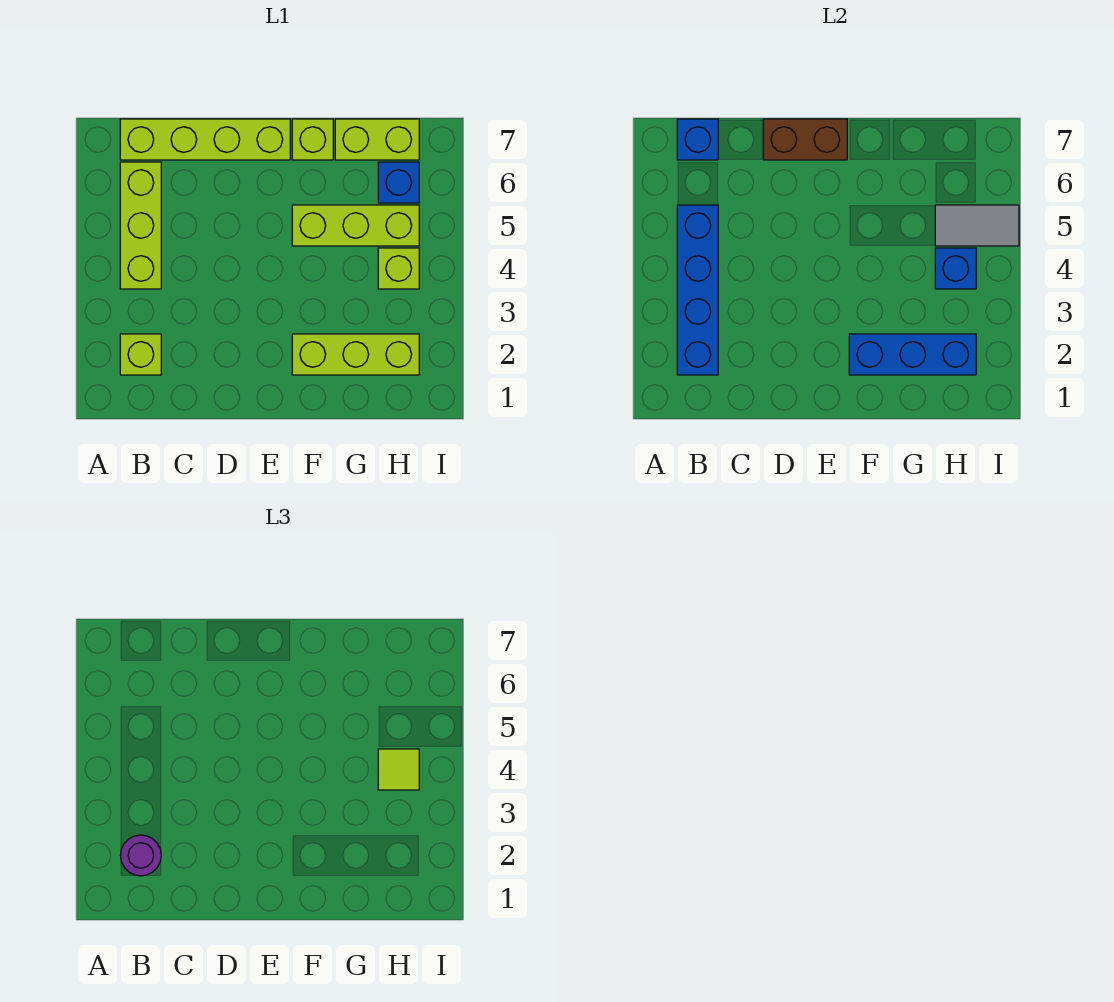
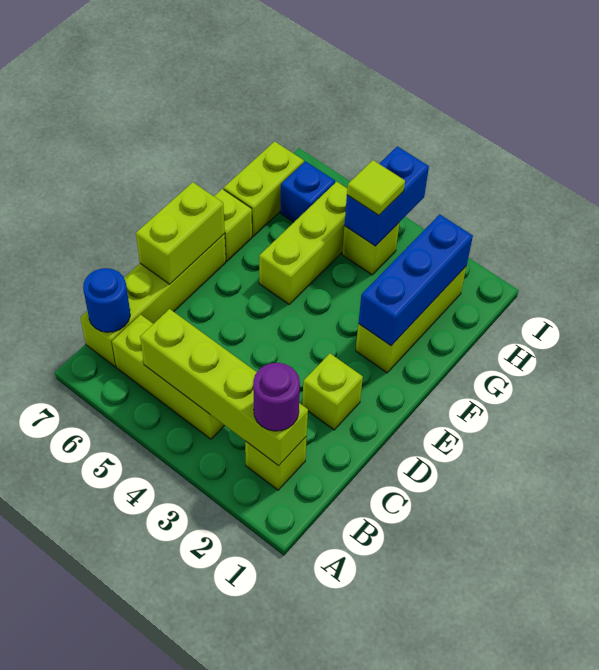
blue brick B2:B5 level 2 -> lime brick B2:B5 level 2
blue brick B7 level 2 -> blue round brick B7 level 2
none -> lime brick D2 level 1
brown brick D7:E7 level 2 -> lime brick D7:E7 level 2
blue brick H4 level 2 -> blue brick H4:I4 level 2
grey tile H5:I5 level 2 -> none

